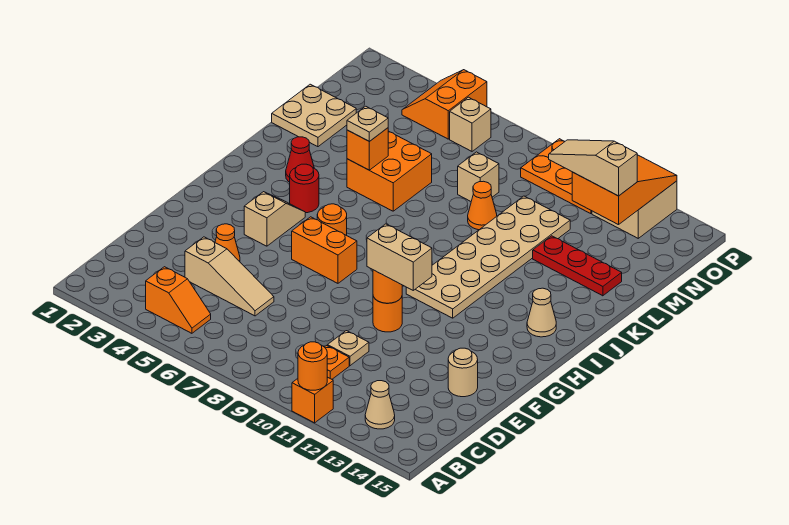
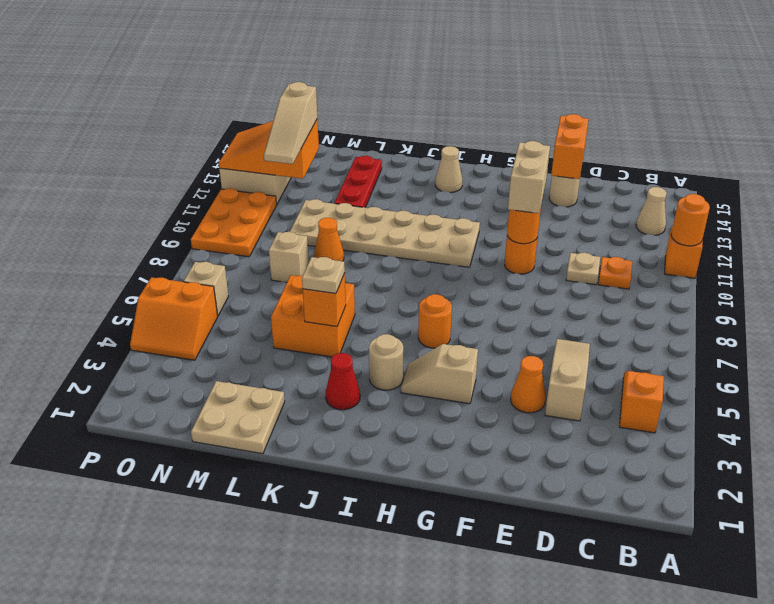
orange brick G6:G7 level 1 -> orange brick E14:E15 level 2
red round brick I4 level 1 -> tan round brick I4 level 1

